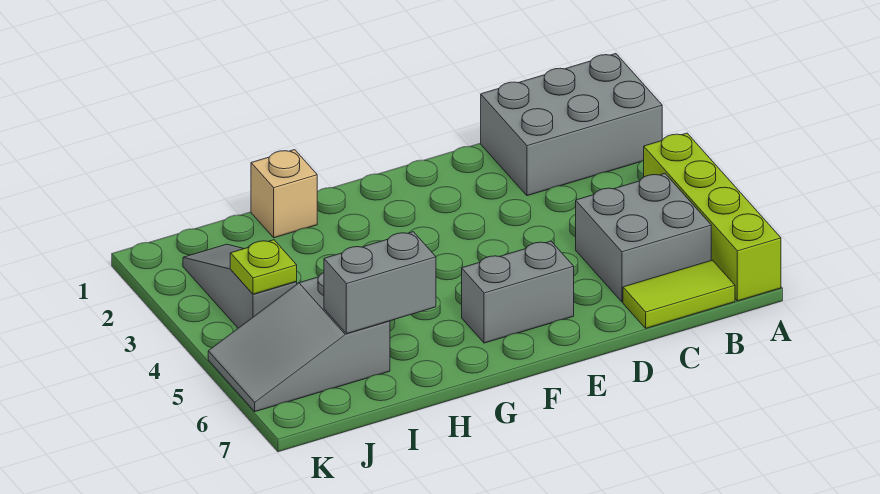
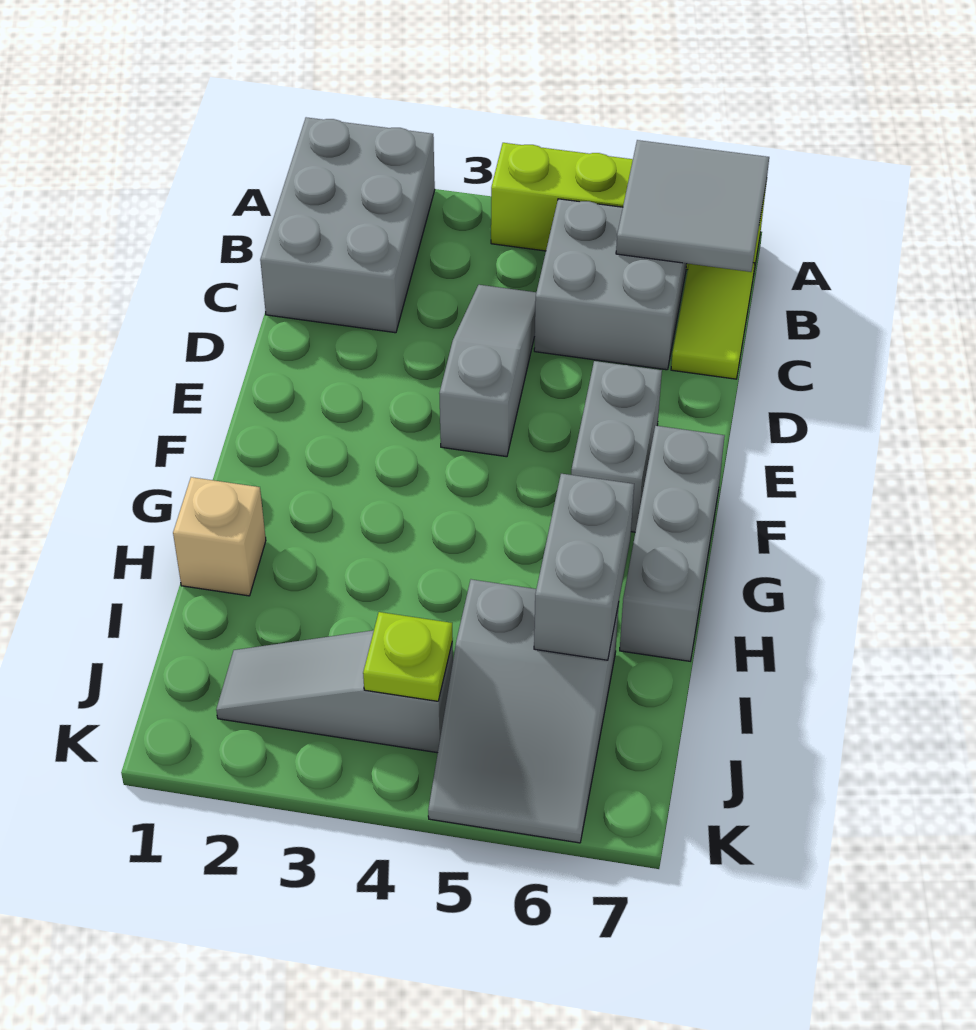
none -> grey tile A6:B7 level 2
none -> grey slope C4:E4 level 1 top E
none -> grey brick F7:H7 level 1

